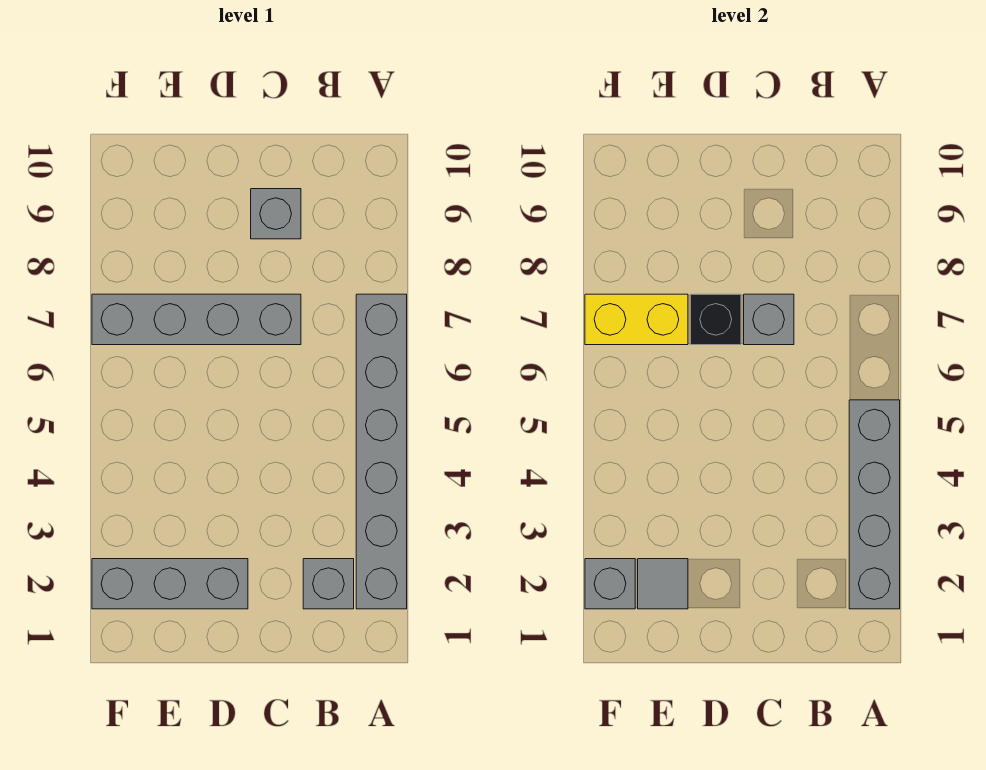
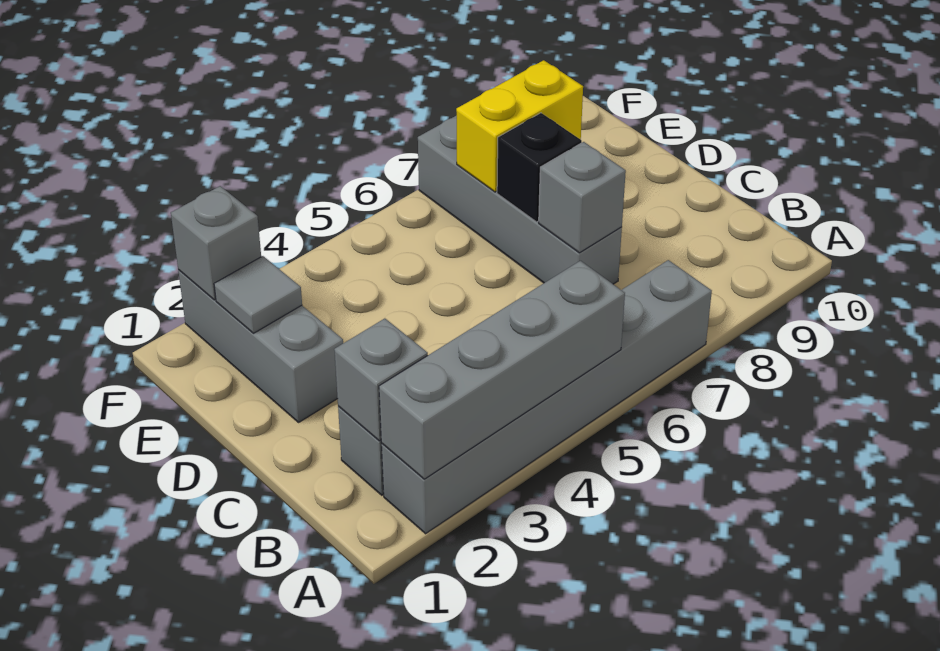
grey brick C9 level 1 -> grey brick B2 level 2
yellow brick E7:F7 level 2 -> yellow brick E7:E8 level 2

